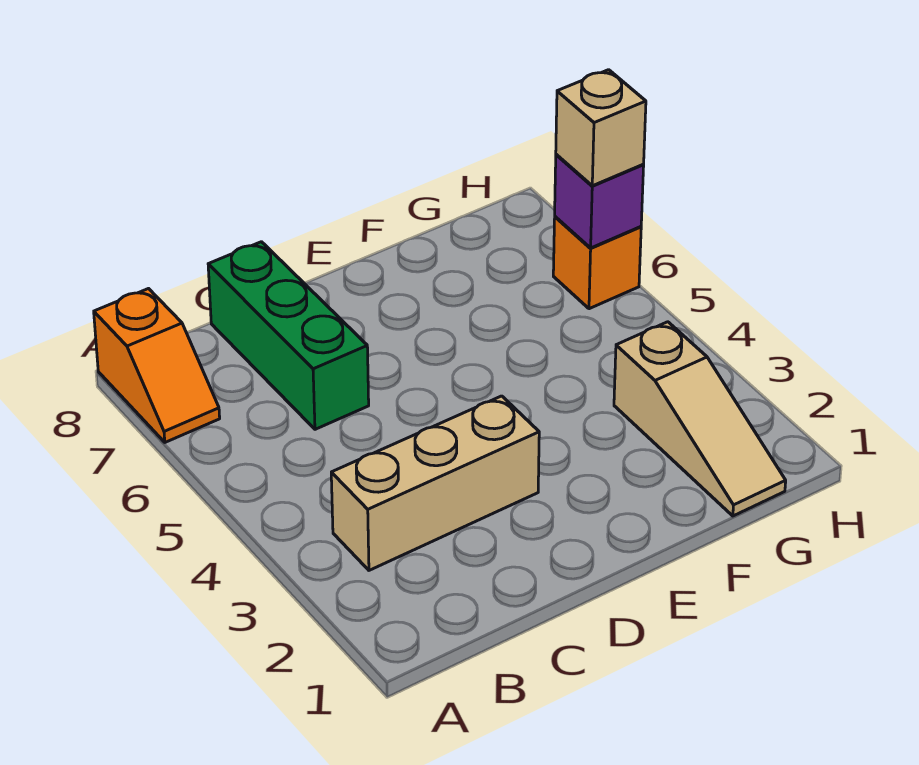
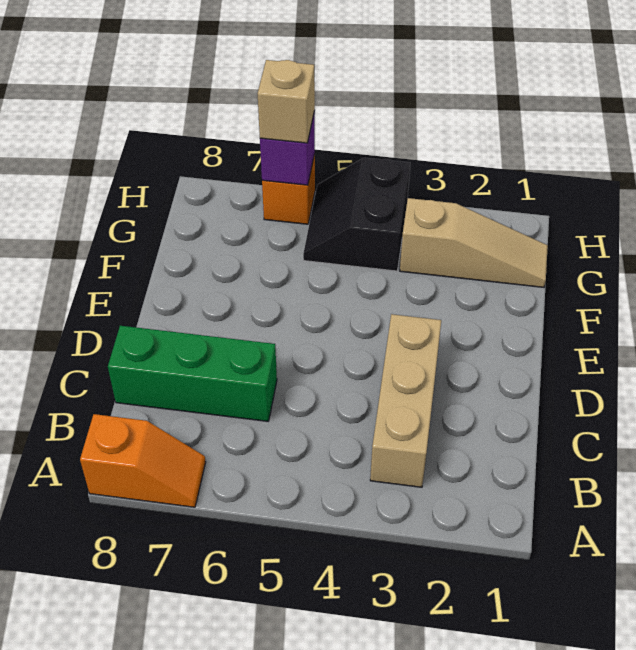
none -> black slope G4:H5 level 1 top 4

